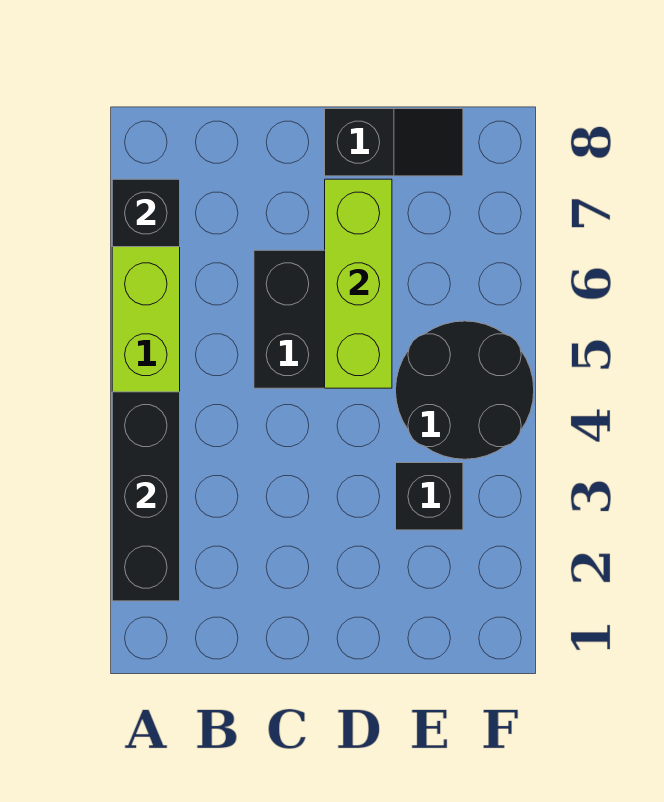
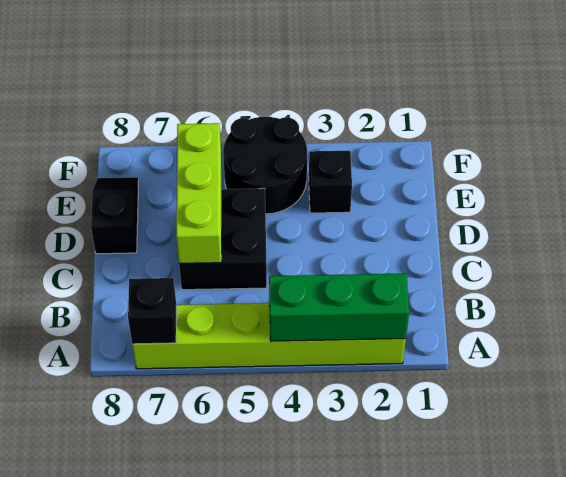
black brick A2:A4 level 2 -> green brick A2:A4 level 2
lime brick D5:D7 level 2 -> lime brick C6:E6 level 2

